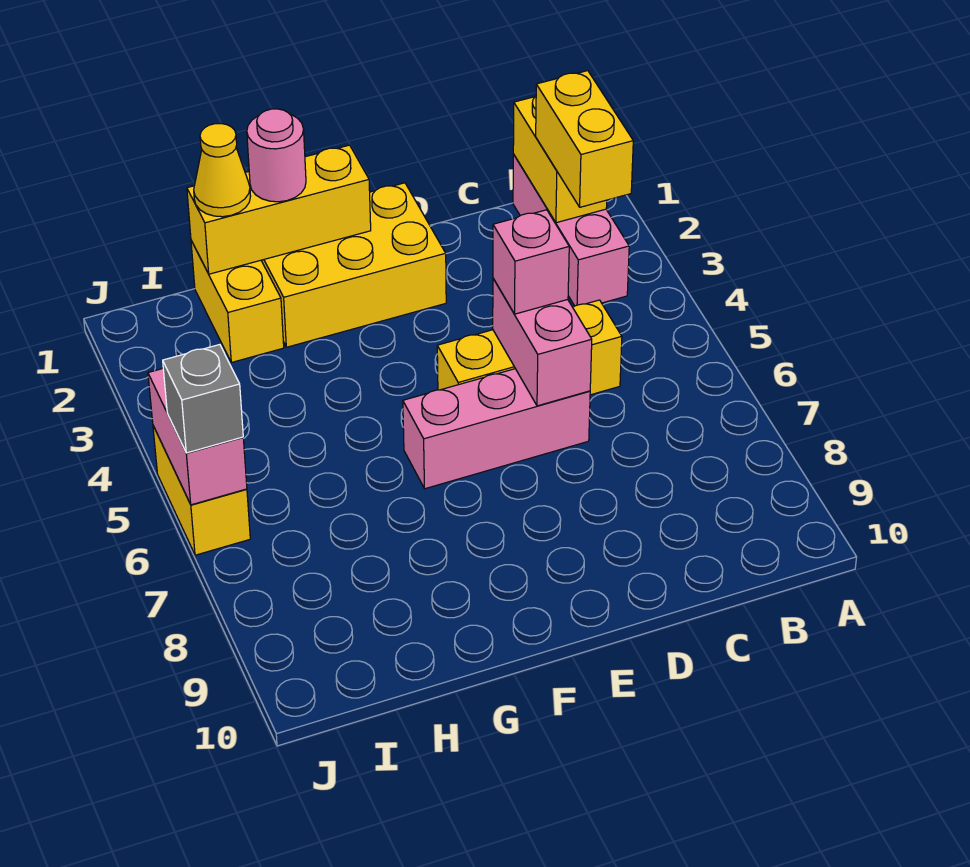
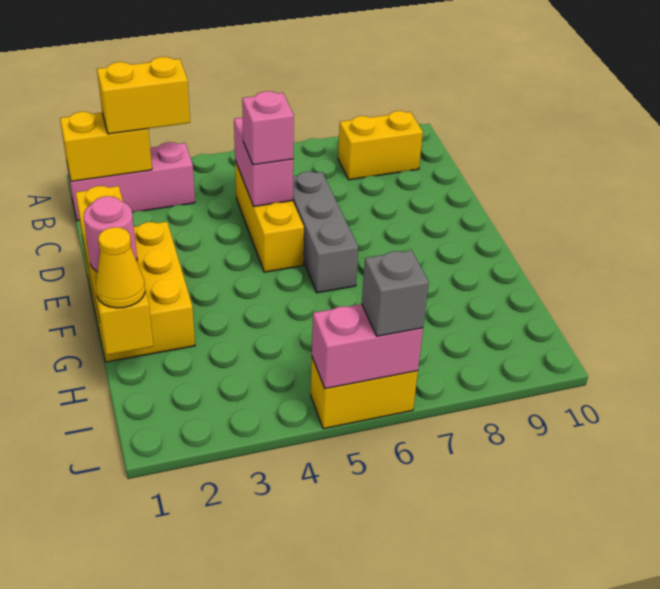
pink brick D5:D6 level 2 -> pink brick C5:D5 level 2
pink brick D6:F6 level 1 -> grey brick D6:F6 level 1
yellow brick F1:H1 level 2 -> yellow brick E1:H1 level 2
yellow brick H1:H2 level 1 -> yellow brick B8:B9 level 1

